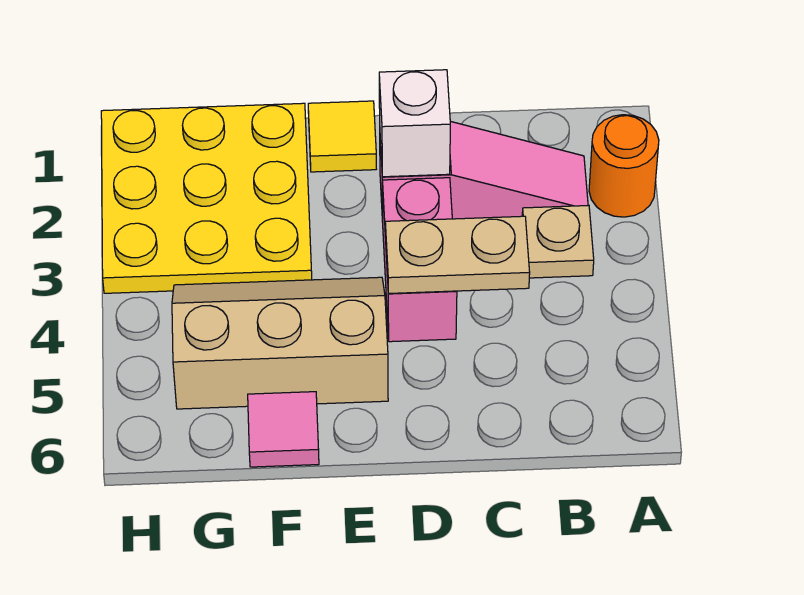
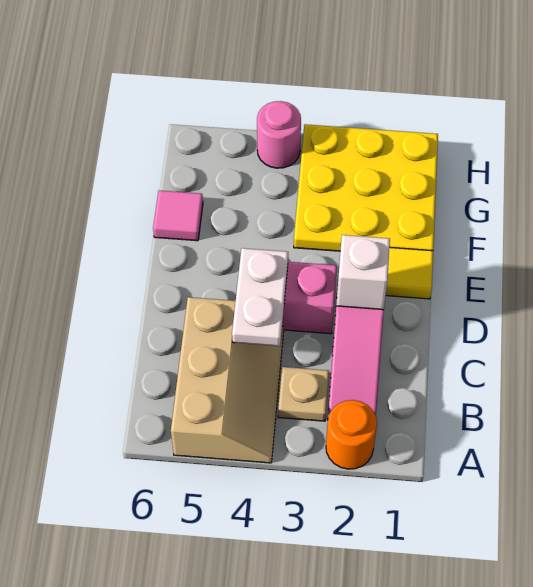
tan plate C4:D4 level 2 -> white plate C4:D4 level 2
tan slope E4:G5 level 1 top 5 -> tan slope A4:C5 level 1 top 5
none -> pink round brick H4 level 1

